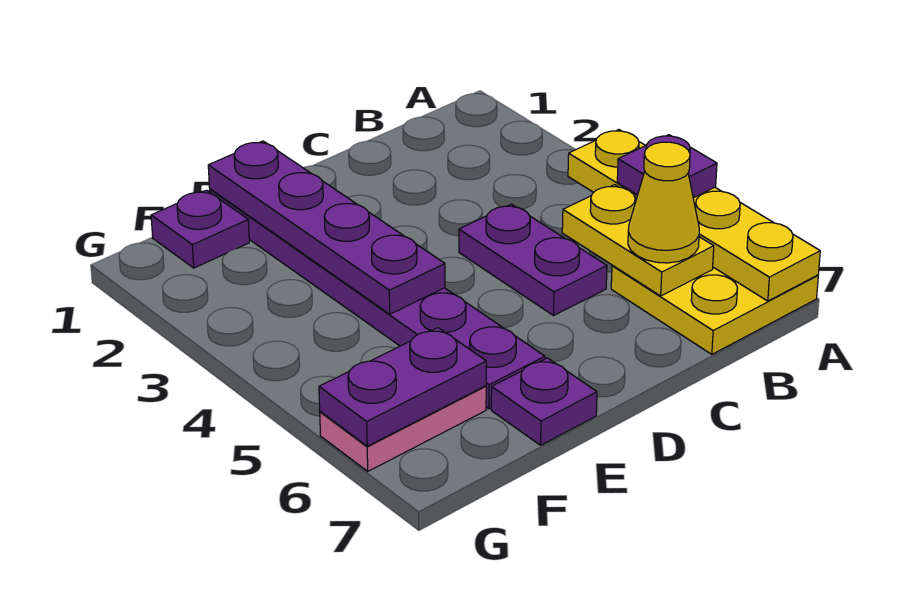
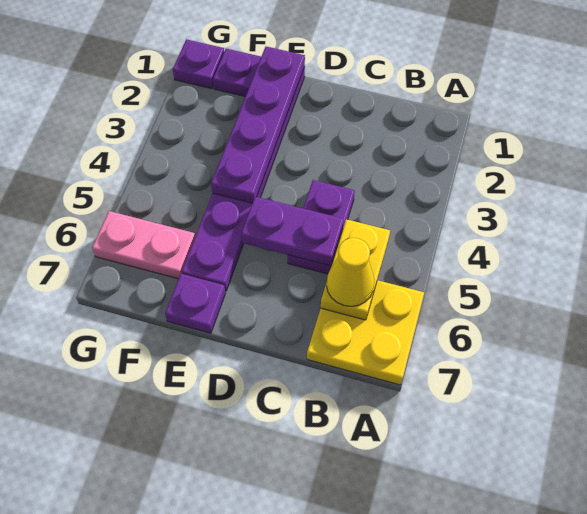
yellow plate A4:A7 level 2 -> none
purple plate A5 level 3 -> purple plate G1 level 1
purple plate F6:G6 level 2 -> purple plate C5:D5 level 2

